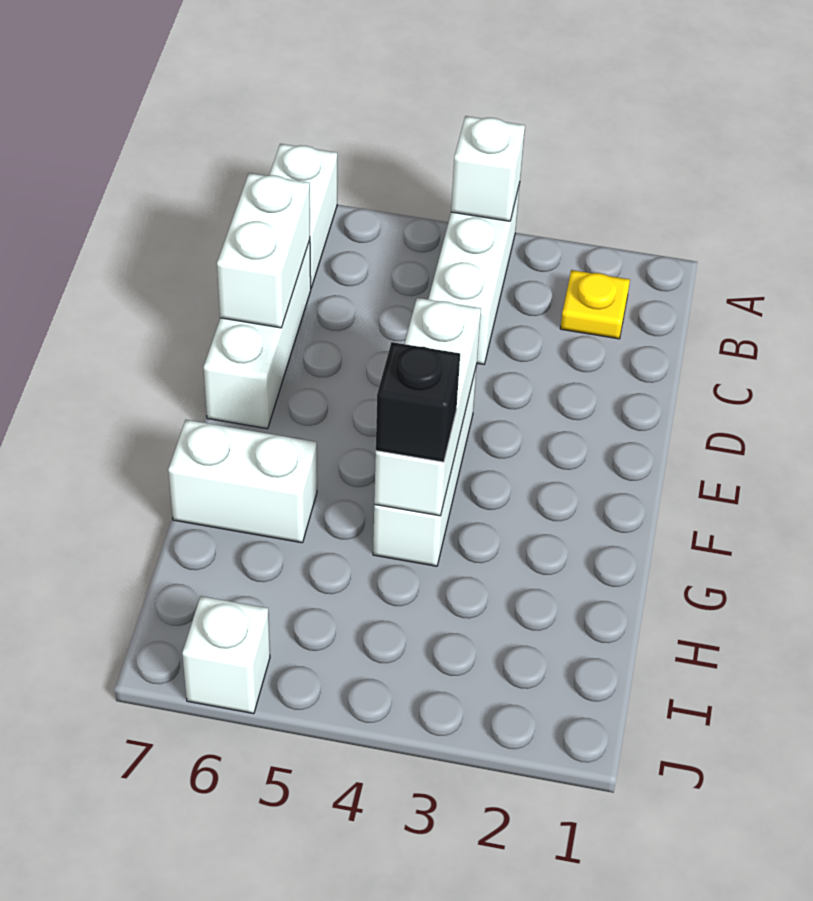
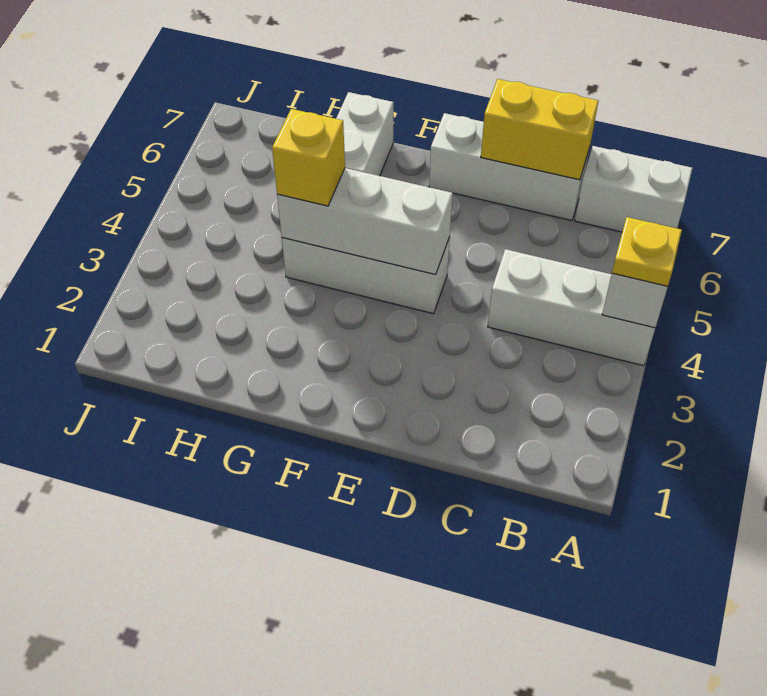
yellow plate B2 level 1 -> yellow plate A4 level 3
white brick C7:D7 level 2 -> yellow brick C7:D7 level 2
black brick G4 level 3 -> yellow brick G4 level 3
white brick J6 level 1 -> none

